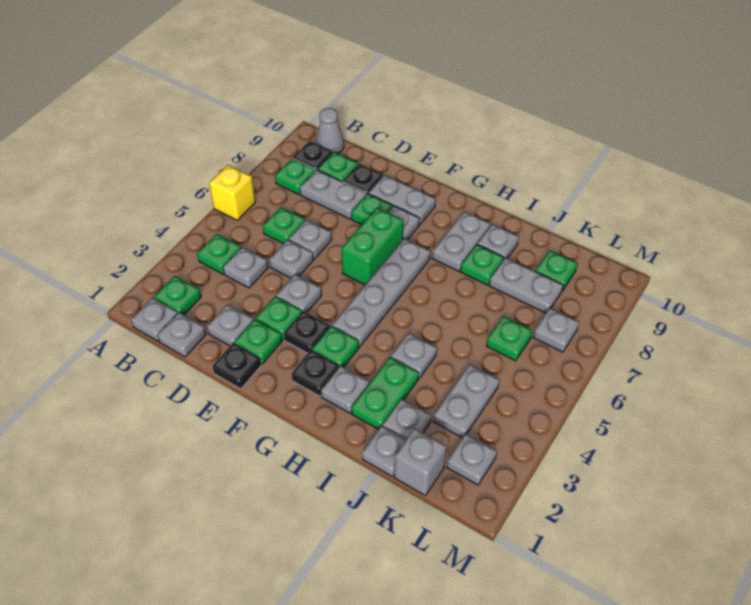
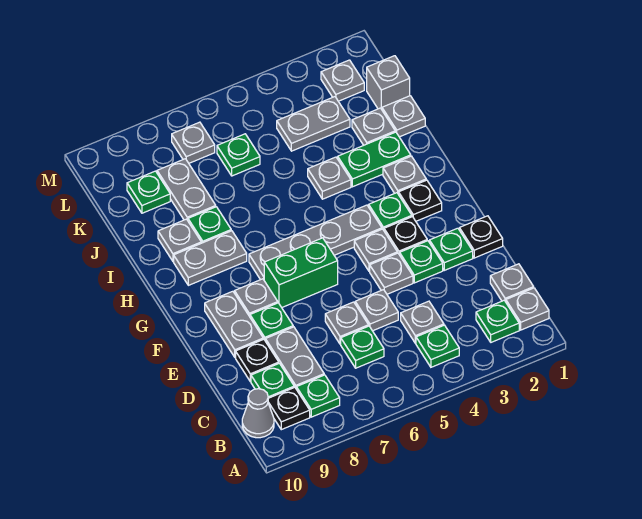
yellow brick A6 level 1 -> none
grey plate D2 level 1 -> grey plate F4 level 1

